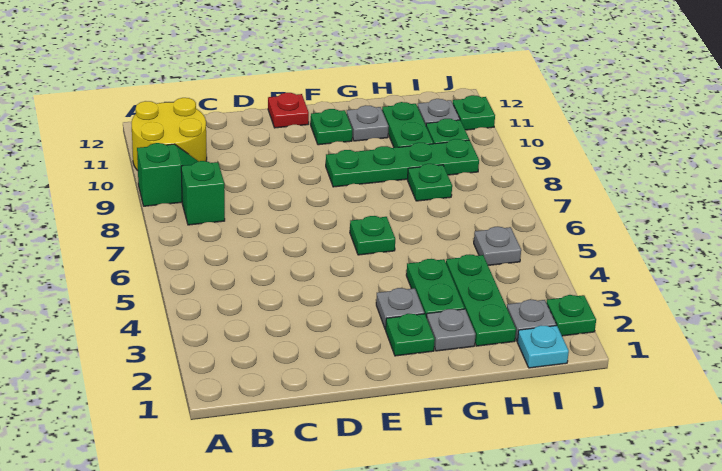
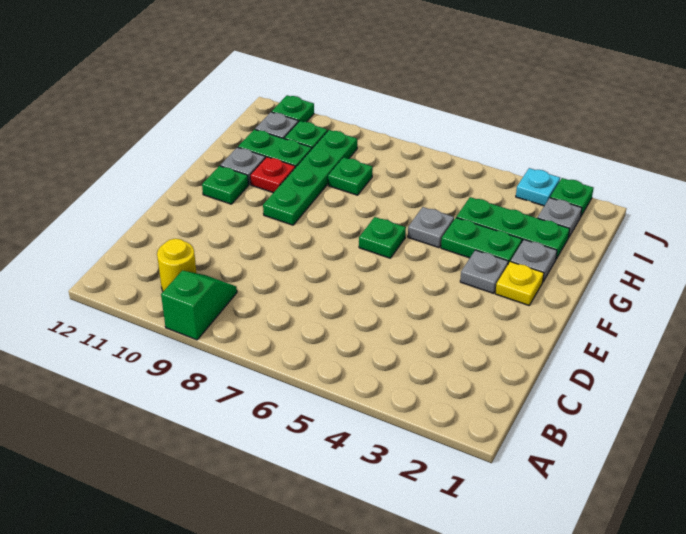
yellow round brick A10:B11 level 1 -> yellow round brick B10 level 1
green brick B8 level 1 -> none
red plate E12 level 1 -> red plate G10 level 1
green plate F2 level 1 -> yellow plate F2 level 1
cyan plate I1 level 1 -> cyan plate J3 level 1
grey plate I5 level 1 -> grey plate G5 level 1

